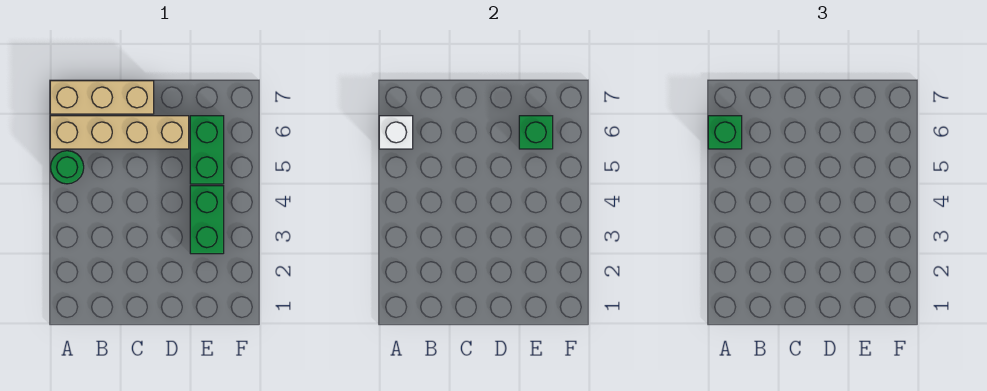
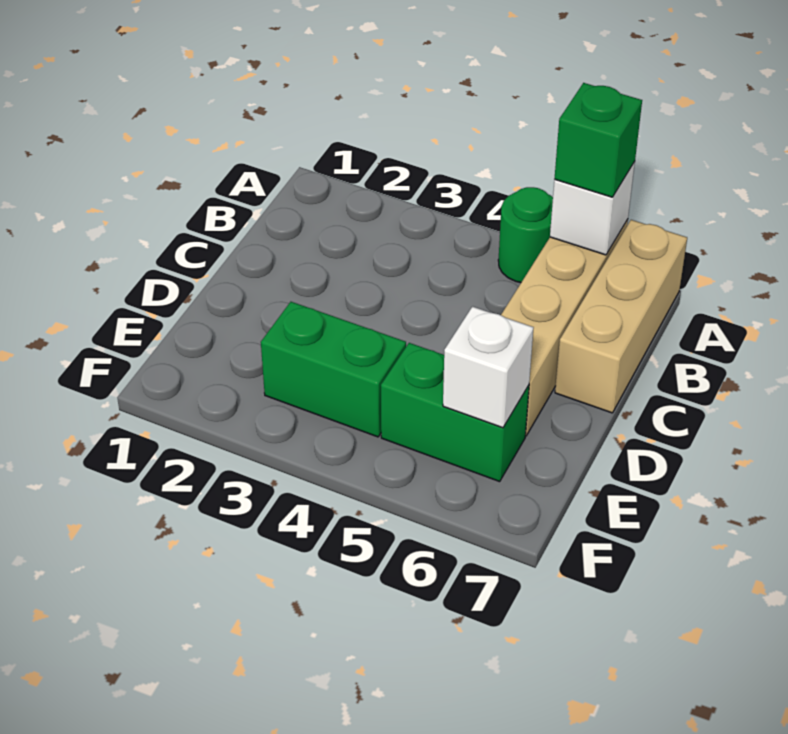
green brick E6 level 2 -> white brick E6 level 2

